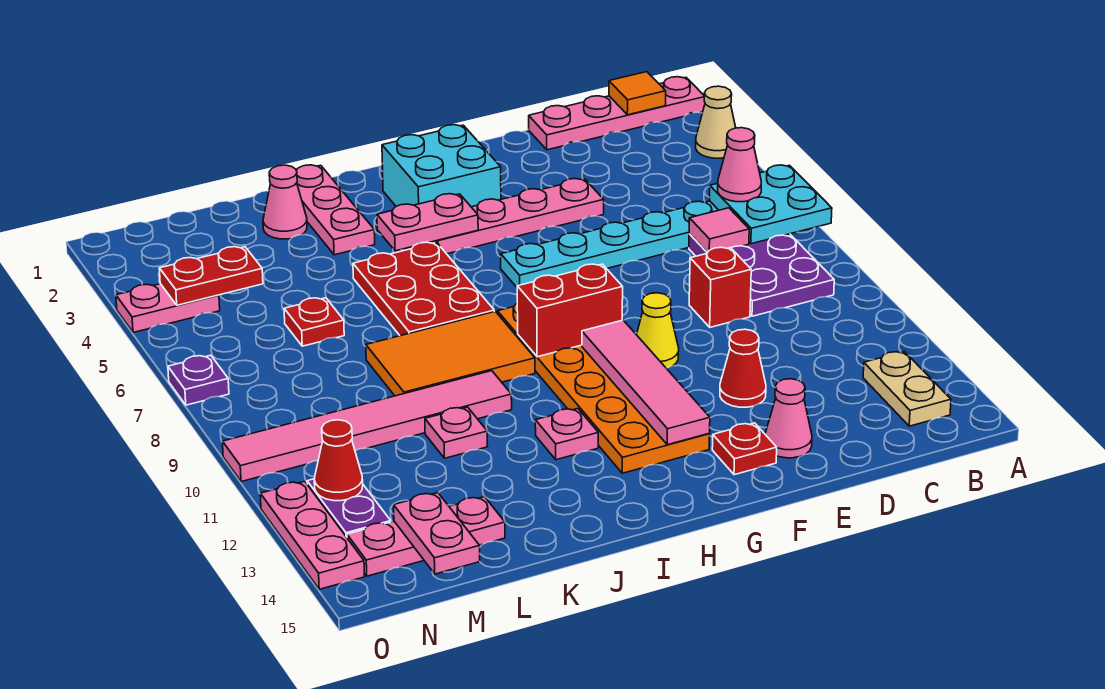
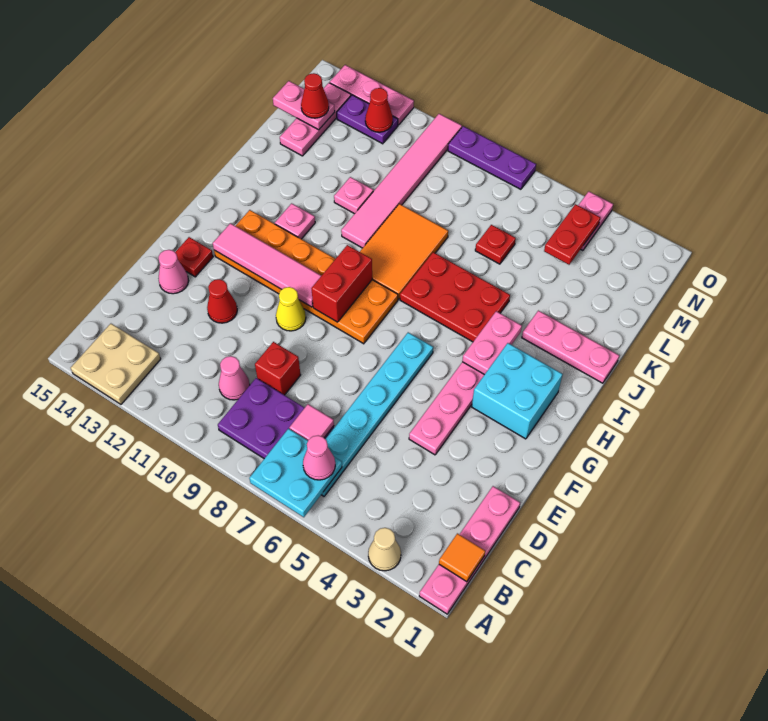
tan plate B13:B14 level 1 -> tan plate A13:B14 level 1
pink cone K2 level 1 -> pink cone C10 level 1
none -> red cone M14 level 3
purple plate O7 level 1 -> purple plate O7:O9 level 1

